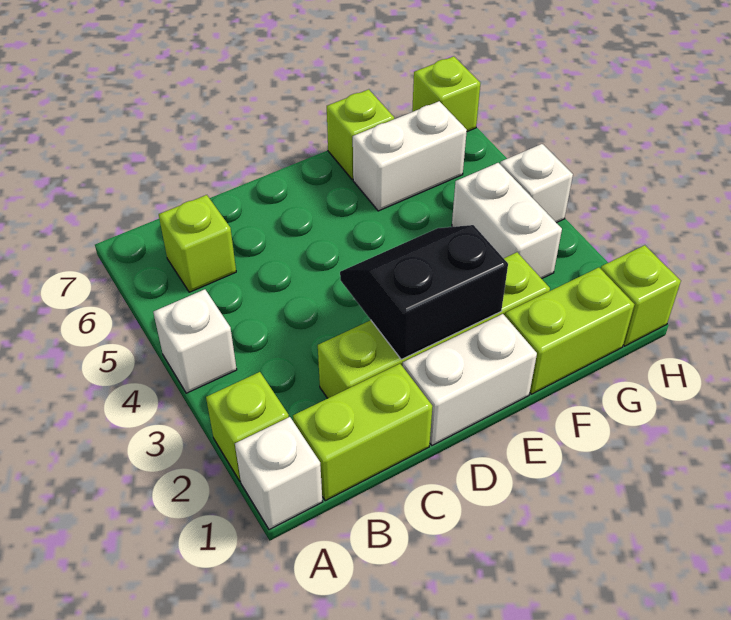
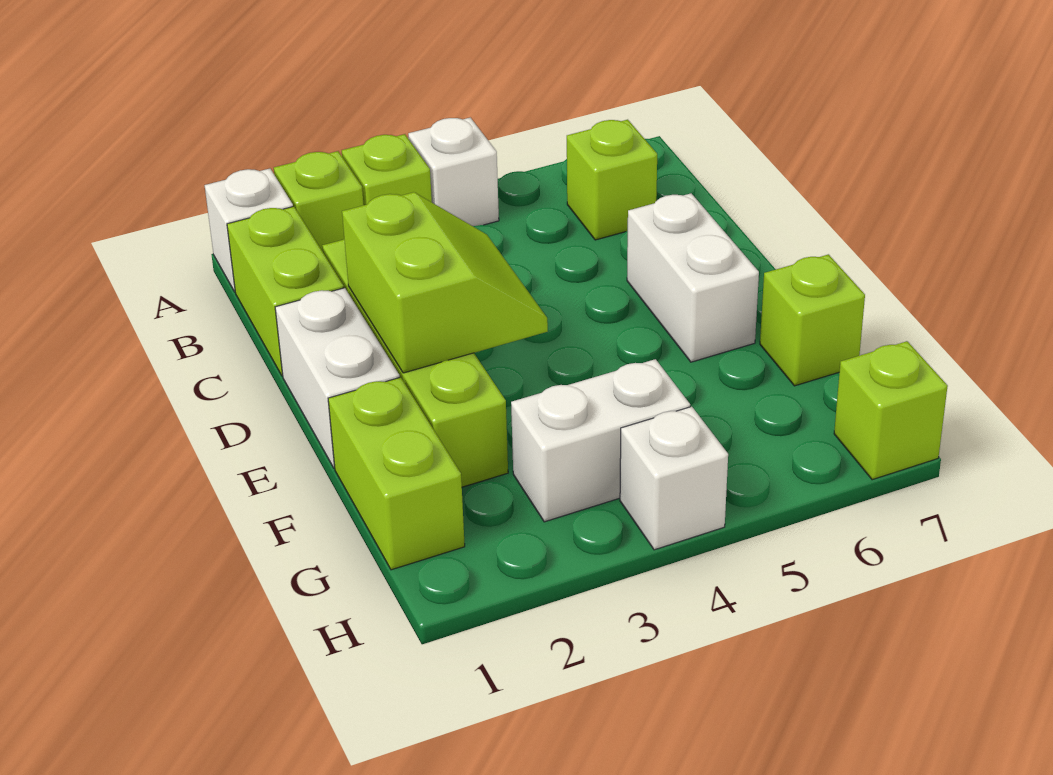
black slope D2:E3 level 2 top 2 -> lime slope D2:E3 level 2 top 2
white brick F6:G6 level 1 -> white brick D6:E6 level 1
lime brick H1 level 1 -> lime brick A3 level 1

